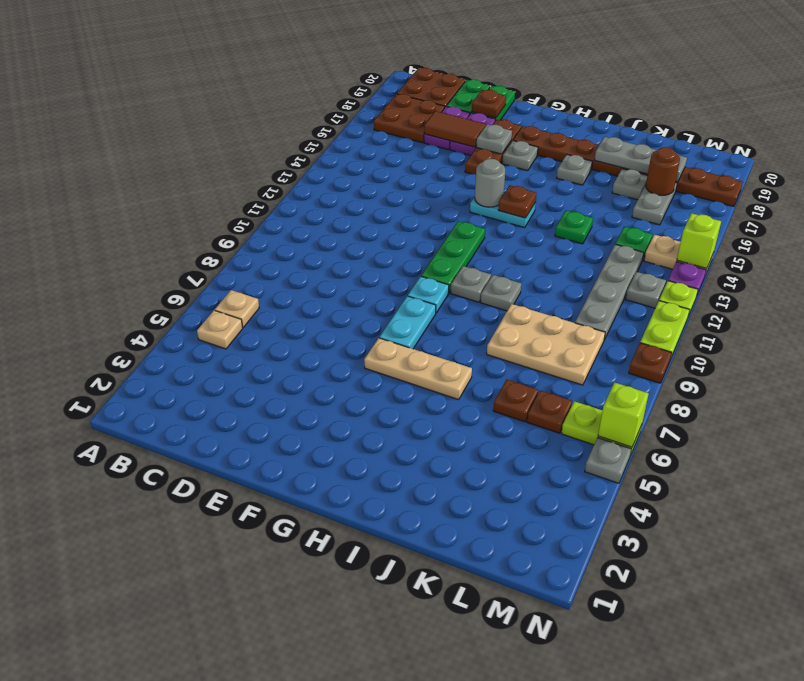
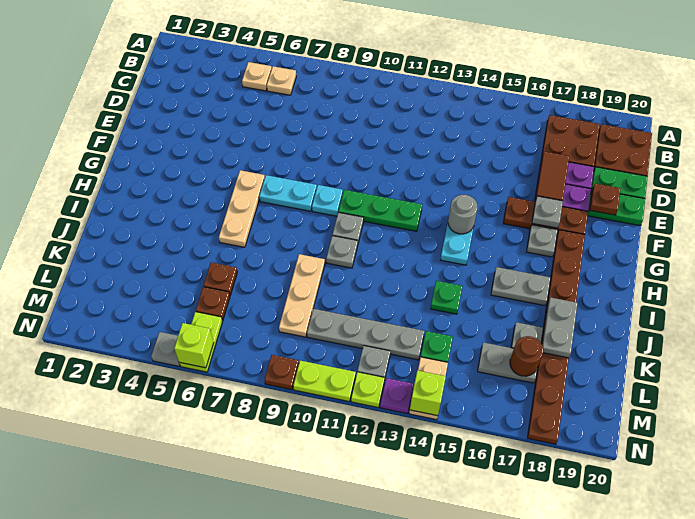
brown plate H14 level 2 -> none
grey plate I17 level 1 -> grey plate I16:I17 level 1
tan plate J8:L9 level 1 -> tan plate J9:L9 level 1
grey plate J18:L18 level 2 -> grey plate J18:K18 level 2

